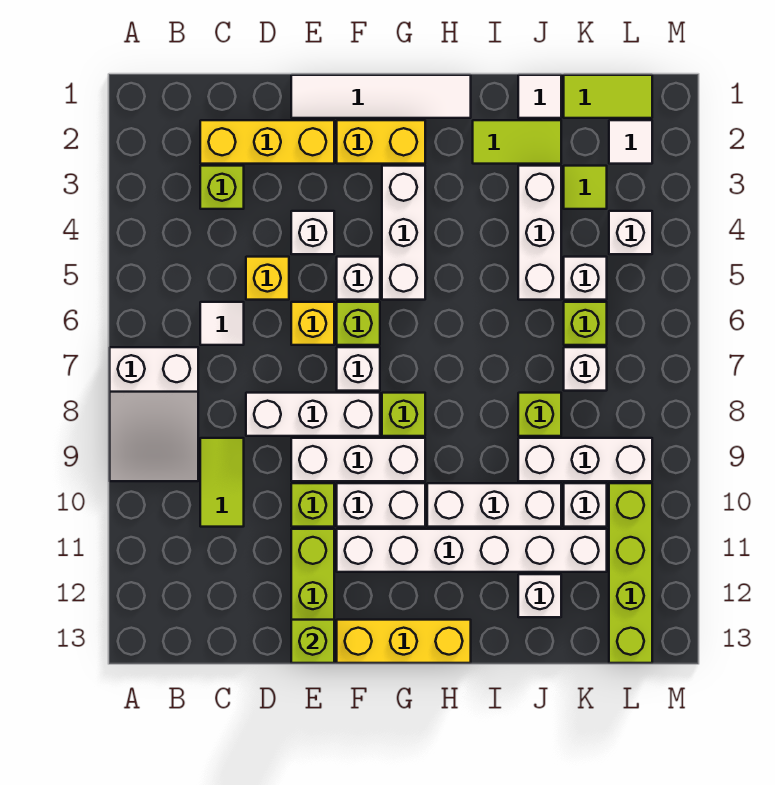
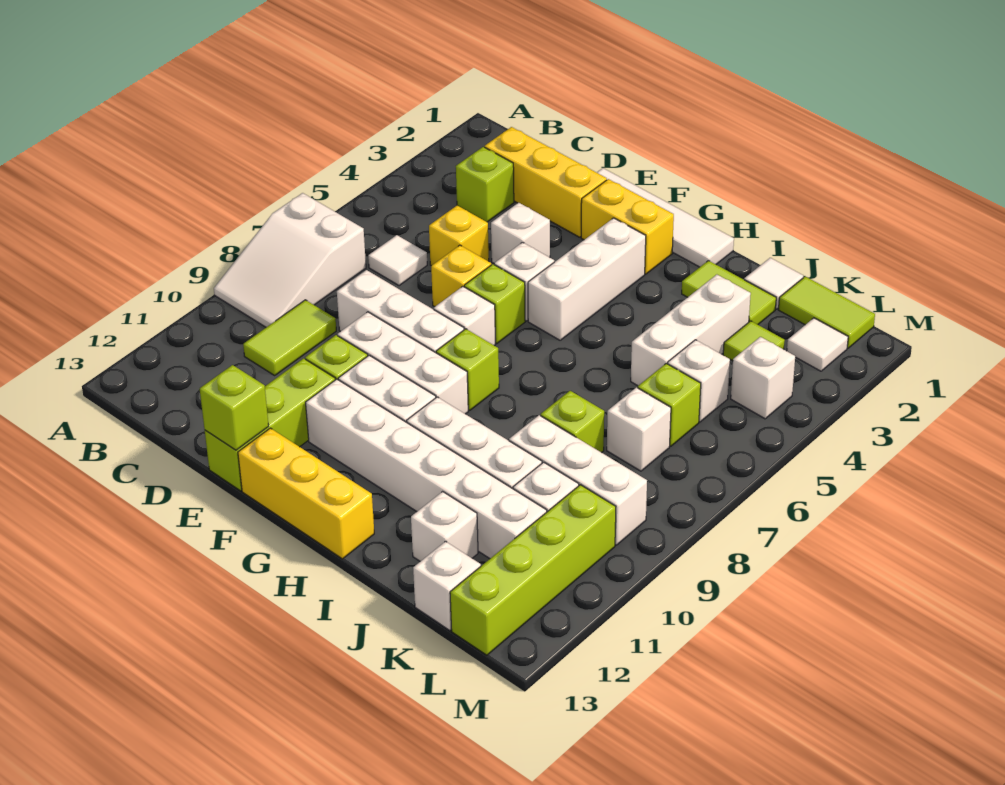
none -> white brick K13 level 1

